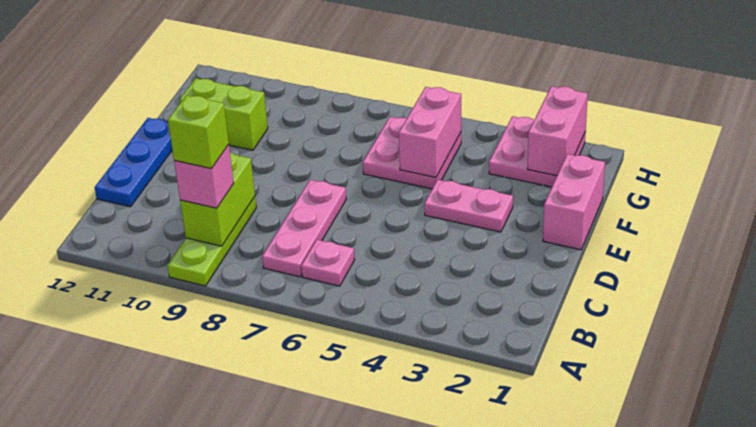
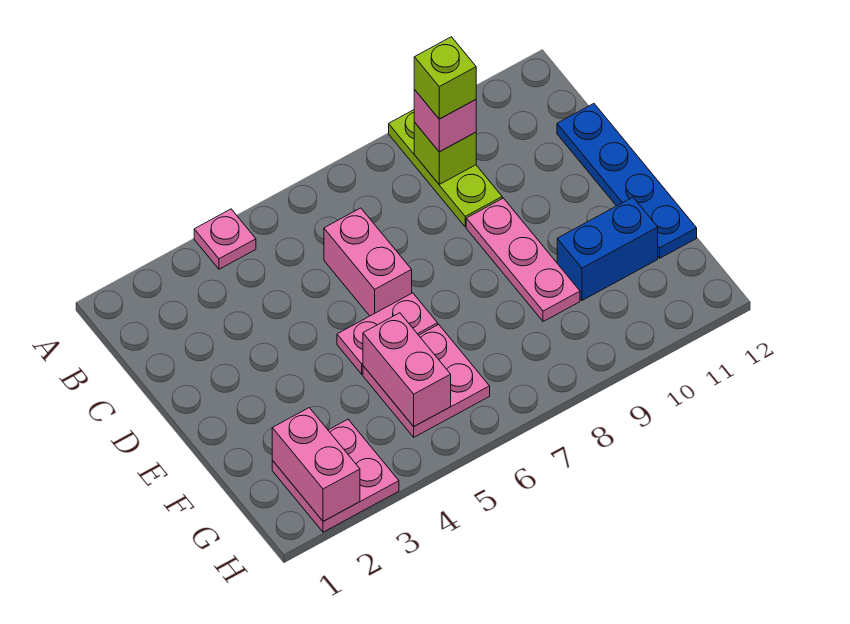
pink plate B6 level 1 -> pink plate A4 level 1
pink plate B7:D7 level 1 -> pink plate D9:F9 level 1
lime brick B9:C9 level 2 -> lime brick B9 level 2
blue plate C12:E12 level 1 -> blue plate C12:F12 level 1
pink brick E1:F1 level 1 -> pink brick C6:D6 level 1
pink plate E3:E4 level 1 -> pink plate E5:E6 level 1
lime brick F10:F11 level 1 -> blue brick F10:F11 level 1

